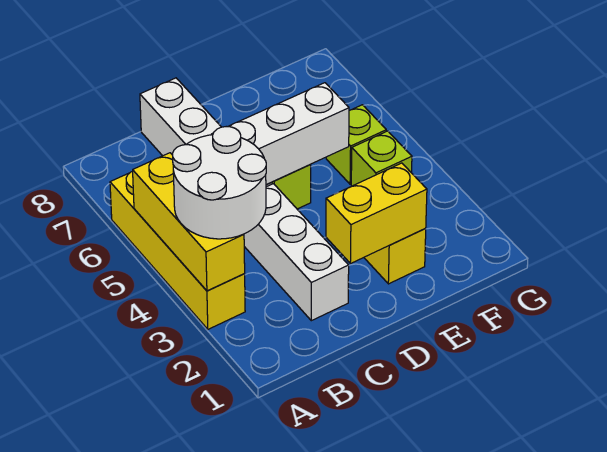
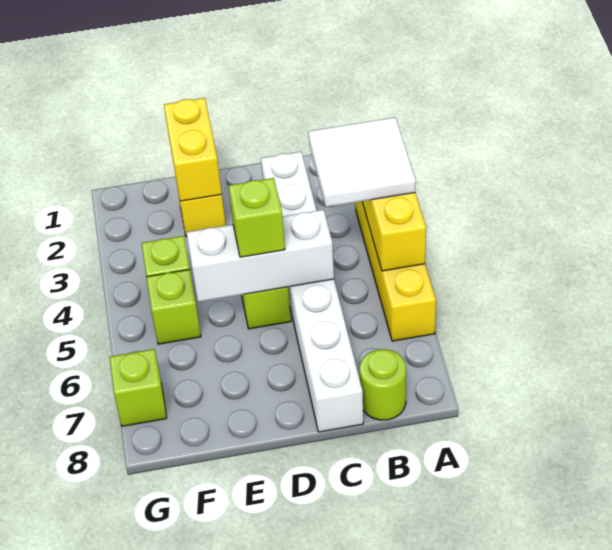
white round brick A3:B4 level 3 -> white tile A3:B4 level 3
none -> lime round brick B8 level 1
yellow brick D2:E2 level 2 -> yellow brick E1:E2 level 2
none -> lime brick D5 level 3
none -> lime brick G7 level 1

